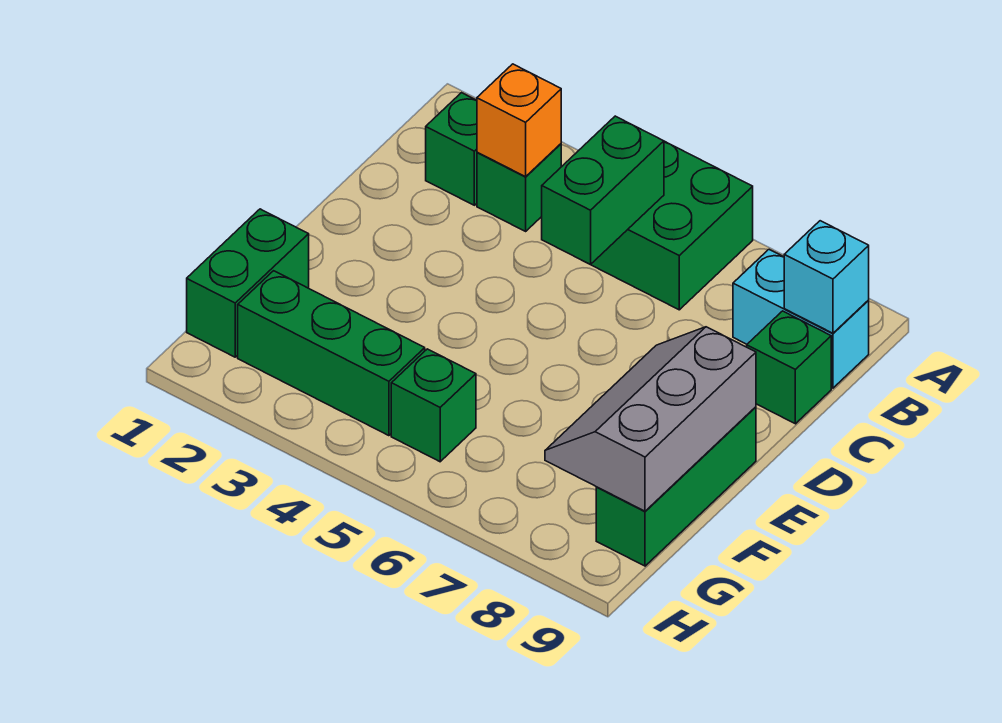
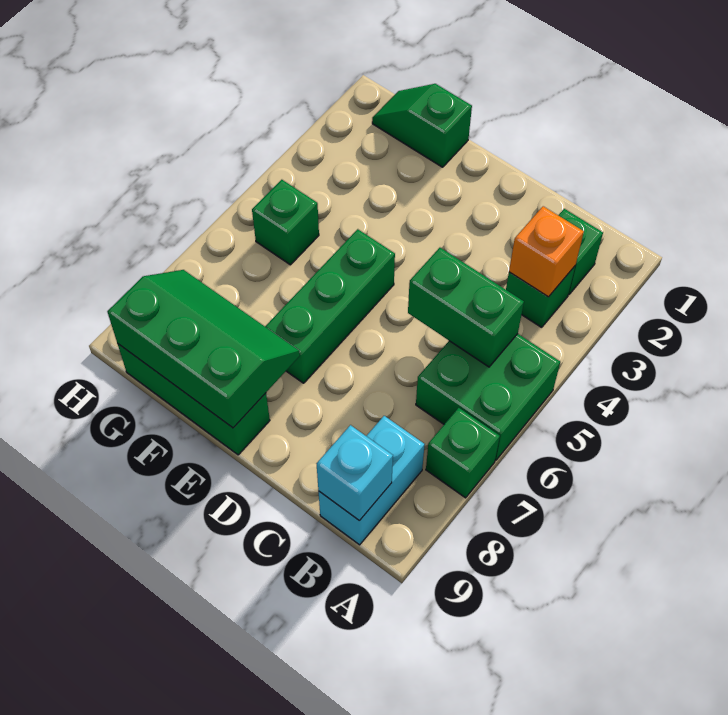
green brick C9 level 1 -> green brick A7 level 1
grey slope E8:G9 level 2 top 9 -> green slope E8:G9 level 2 top 9
green brick F1:G1 level 1 -> green slope F1:G1 level 1 top F
green brick G2:G4 level 1 -> green brick E5:E7 level 1

